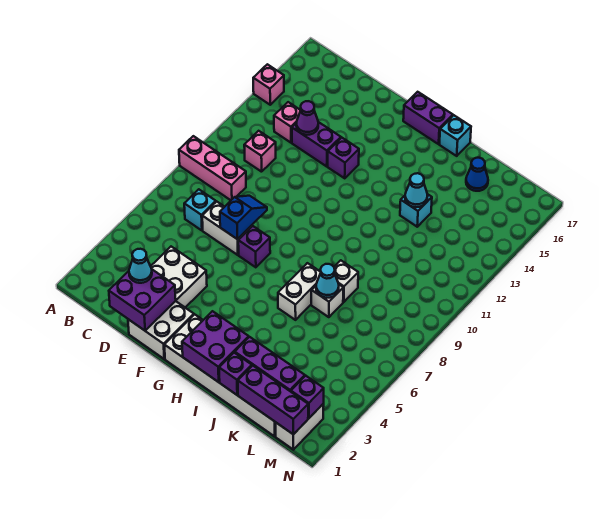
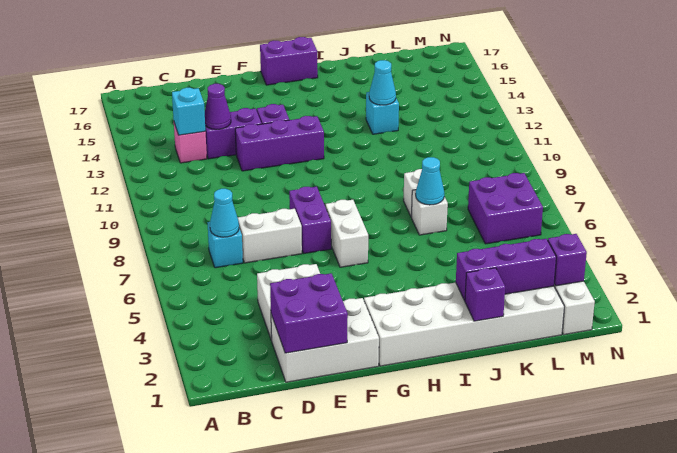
pink brick A9:C9 level 1 -> none
pink brick A14 level 1 -> none
pink brick C11 level 1 -> none
cyan cone D2 level 3 -> cyan cone C7 level 2
white brick E1:F2 level 1 -> white brick D1:F2 level 1
blue slope E7:E8 level 2 top 7 -> none
purple brick F7 level 1 -> purple brick F7:F8 level 1
purple brick H1:I2 level 2 -> purple brick L6:M7 level 1
white brick I6:I7 level 1 -> white brick G6:G7 level 1
cyan brick I17 level 1 -> cyan brick C13 level 2
purple brick K1:M1 level 2 -> purple brick E12:G12 level 1
blue cone K16 level 1 -> none

